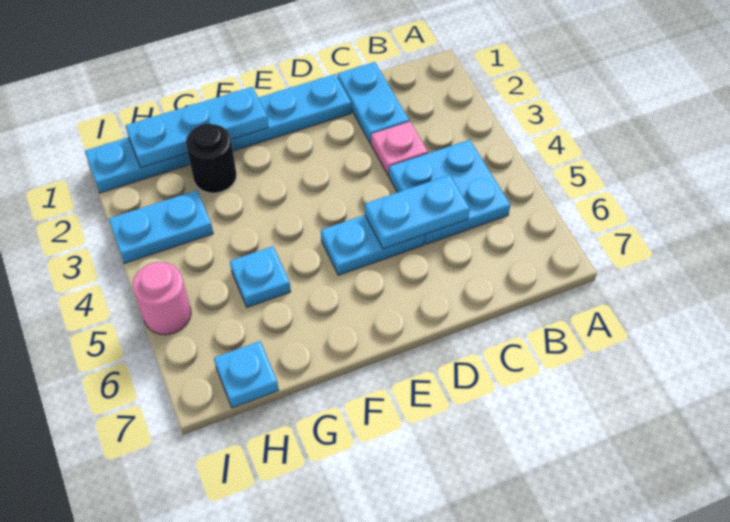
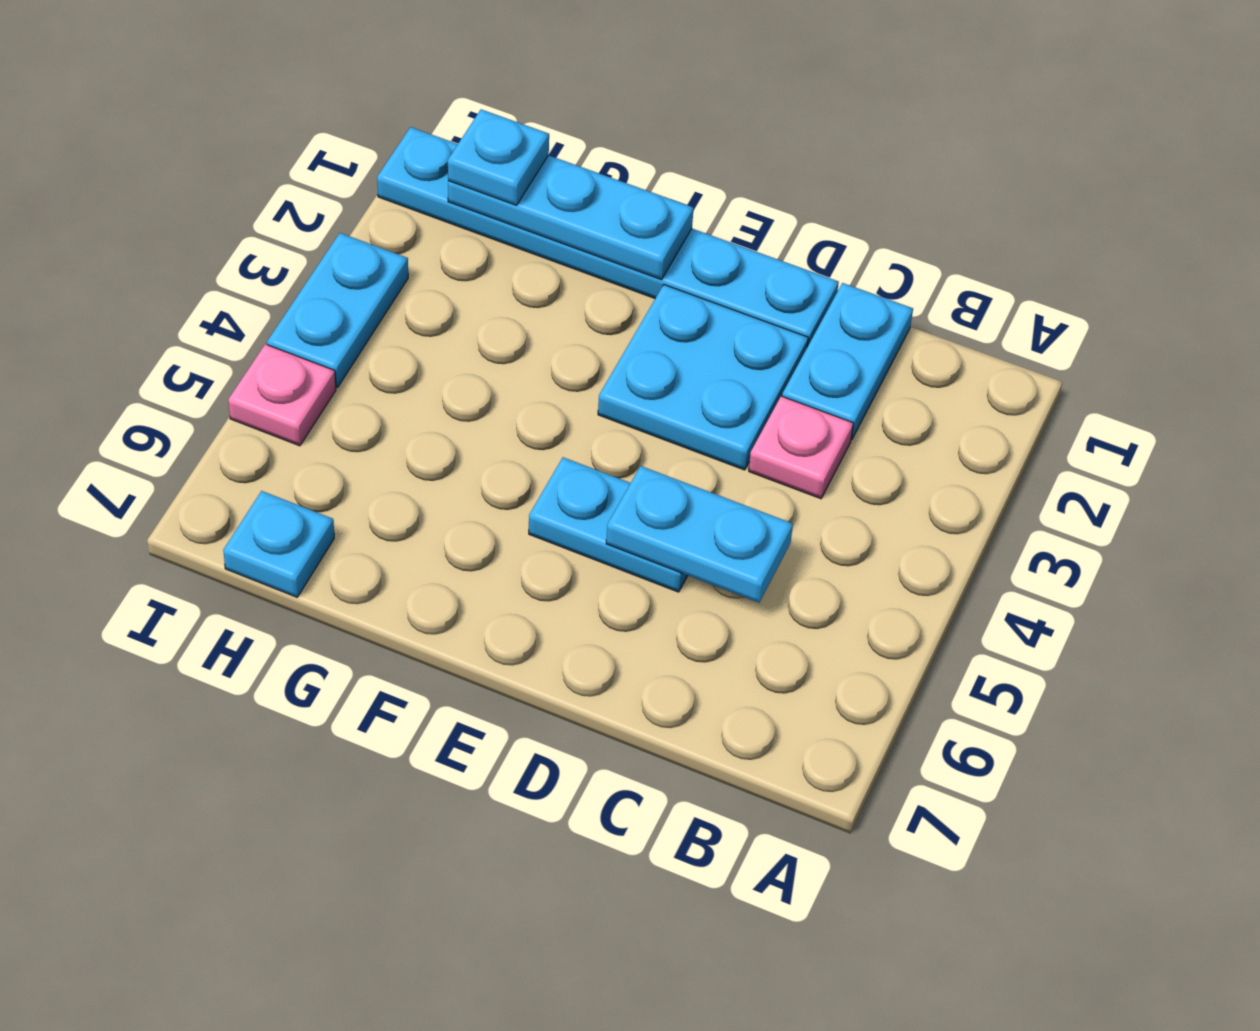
cyan plate B4:C5 level 1 -> cyan plate D2:E3 level 1
black round brick G2 level 1 -> none
cyan plate G5 level 1 -> cyan plate H1 level 3
cyan plate H3:I3 level 1 -> cyan plate I3:I4 level 1
pink round brick I5 level 1 -> pink plate I5 level 1

